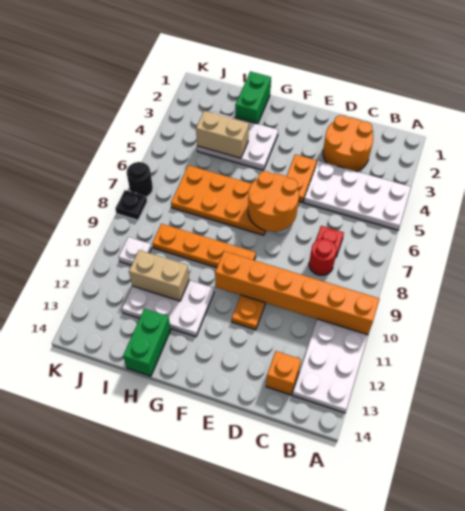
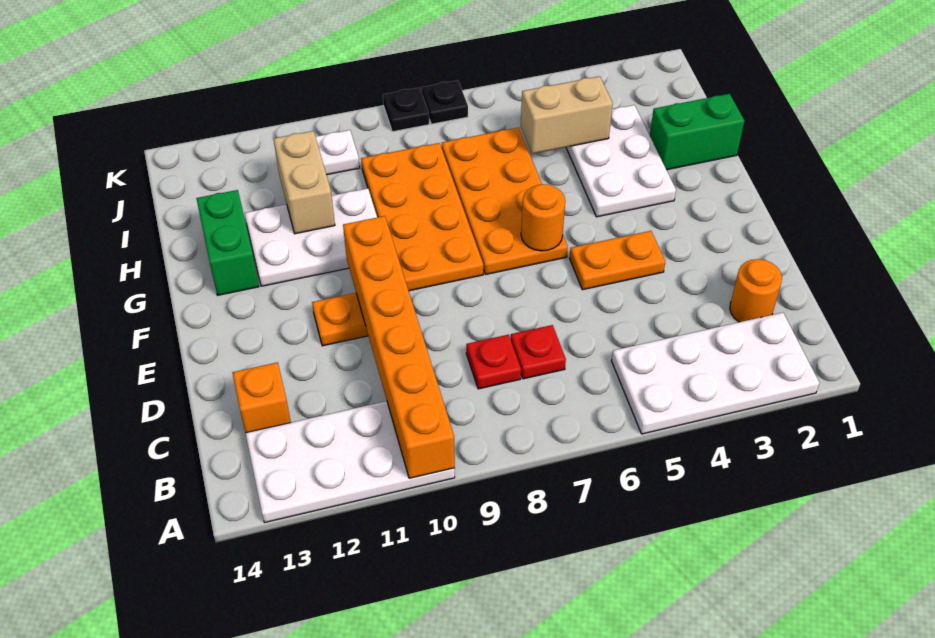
white plate A4:D5 level 1 -> white plate A2:B5 level 1
orange round brick C2:D3 level 1 -> orange round brick C2 level 1
red round brick C8 level 1 -> red plate C8 level 1
orange round brick E6:F7 level 2 -> orange round brick F6 level 2
orange plate F9:I9 level 1 -> orange plate F8:I9 level 1
white plate G11:I12 level 1 -> white plate G10:H12 level 1
tan brick H4:I4 level 2 -> tan brick I4:I5 level 2
green brick H13:H14 level 1 -> green brick G13:H13 level 1
black round brick K7 level 1 -> black plate K7 level 1

